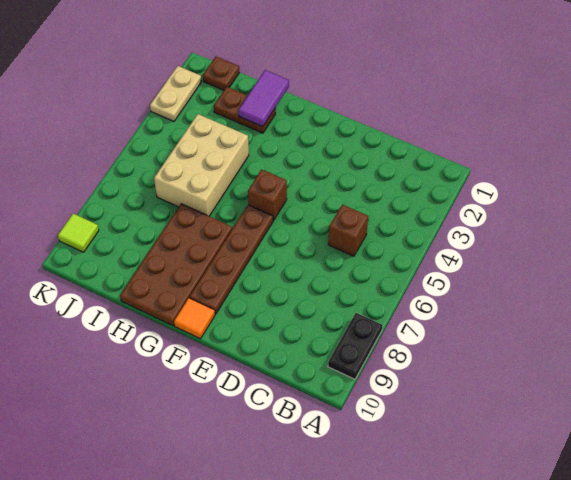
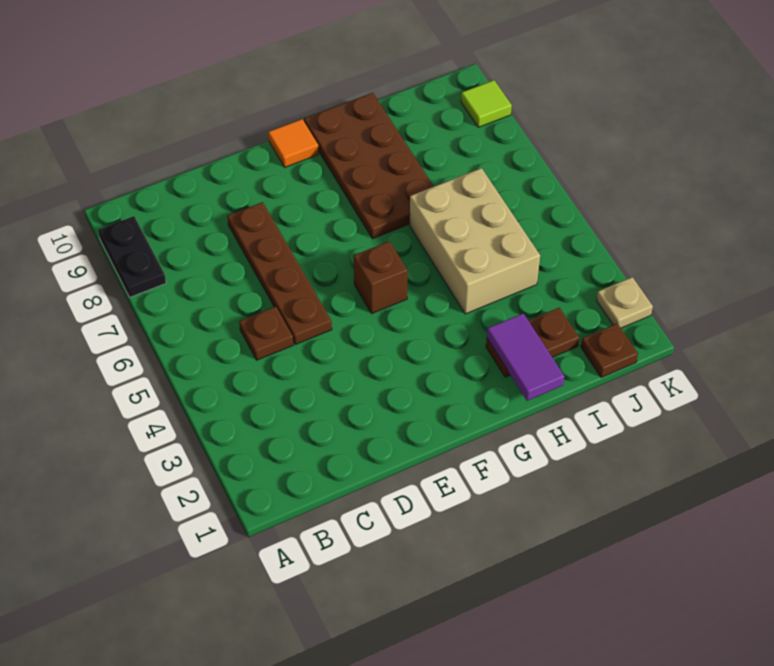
brown brick C5 level 1 -> brown plate C5 level 1
brown plate F6:F9 level 1 -> brown plate D5:D8 level 1
tan plate K2:K3 level 1 -> tan plate K2 level 1

